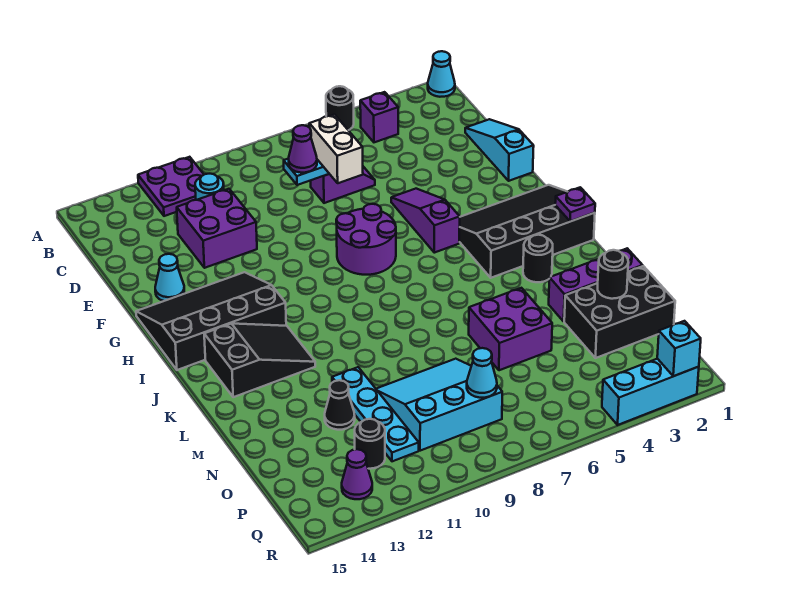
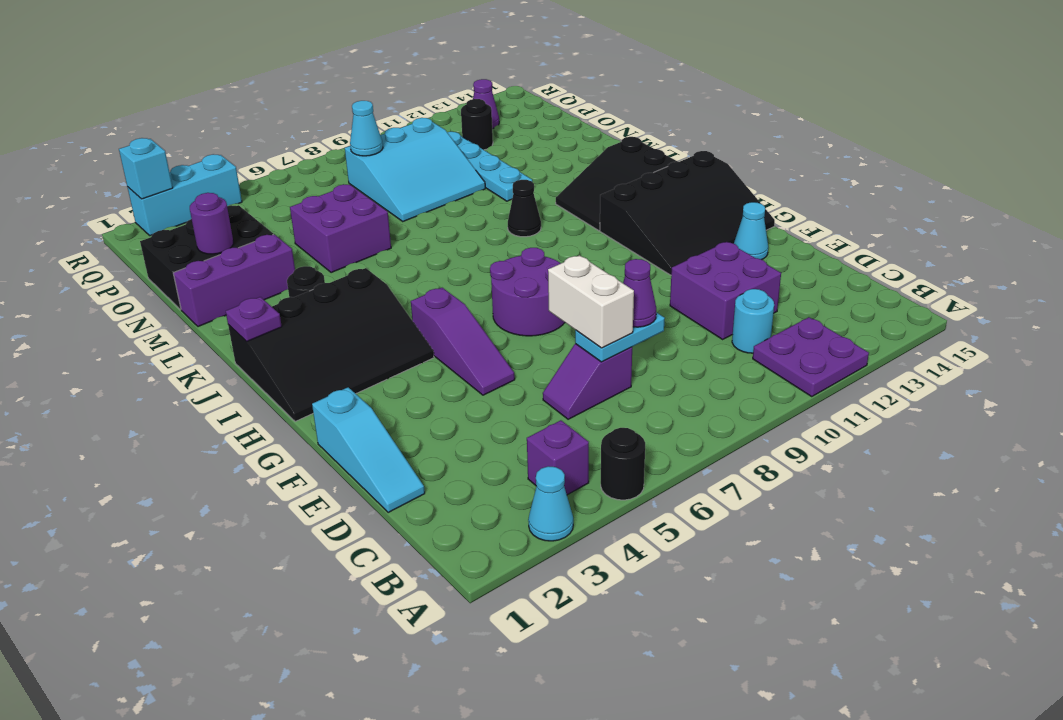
cyan cone A1 level 1 -> cyan cone A3 level 1
black round brick N2 level 2 -> purple round brick N2 level 2
black cone N12 level 1 -> black cone K10 level 1

